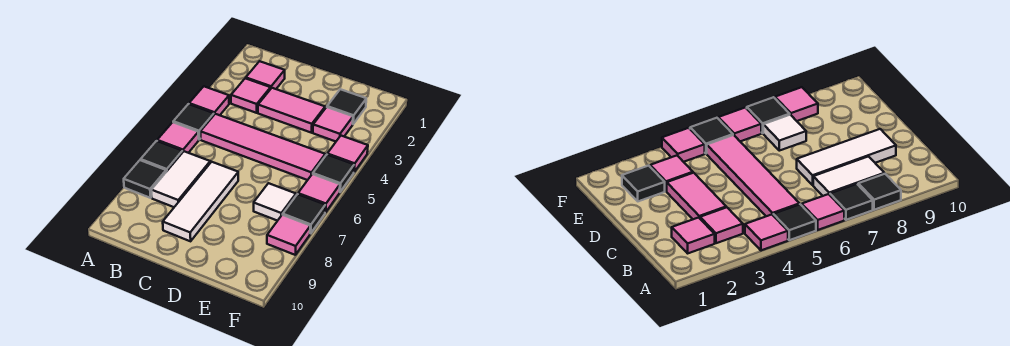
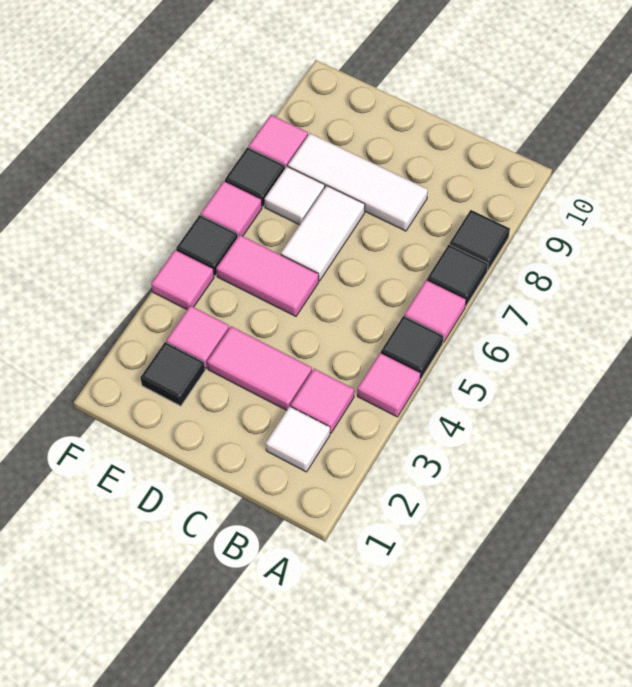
pink tile B2 level 1 -> white tile B2 level 1
pink tile B5:E5 level 1 -> pink tile D5:E5 level 1
white tile B7:B8 level 1 -> white tile D6:D7 level 1
white tile C7:C9 level 1 -> white tile C8:E8 level 1

